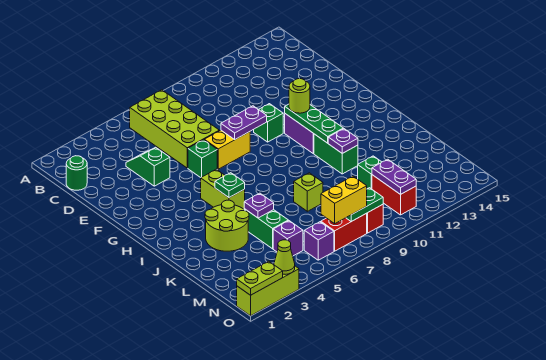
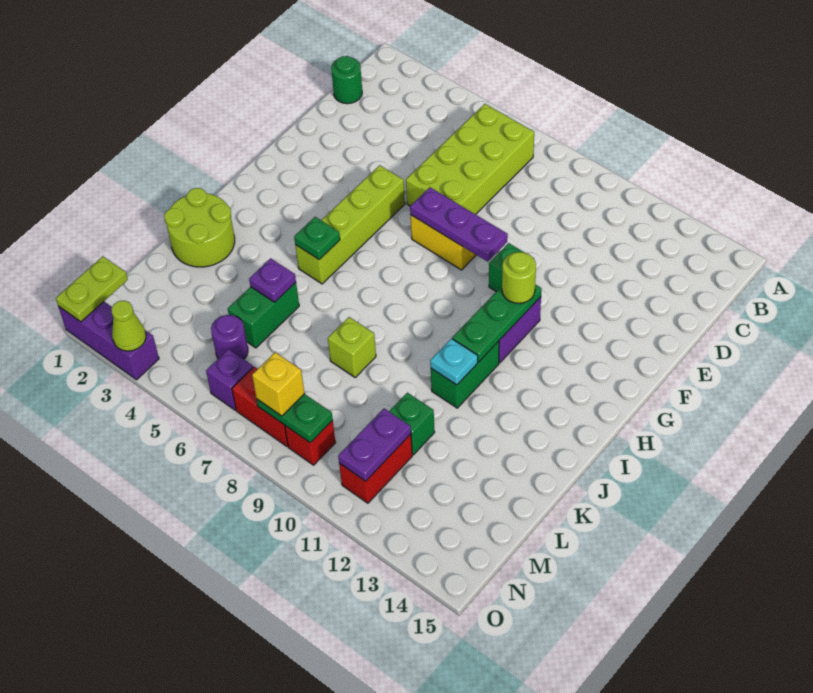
green slope D4:E4 level 1 top E -> none
green brick F6 level 1 -> none
purple plate F8:F9 level 2 -> purple plate F7:F9 level 2
lime brick H5:I5 level 1 -> lime brick F5:I5 level 1
lime round brick J3:K4 level 1 -> lime round brick J1:K2 level 1
purple plate J11 level 2 -> cyan plate J11 level 2
purple brick M5 level 1 -> purple round brick M5 level 1
yellow brick N7:N8 level 3 -> yellow brick N8 level 3
lime brick O1:O3 level 1 -> purple brick O1:O3 level 1
lime plate O1:O2 level 2 -> lime plate N1:O1 level 2

